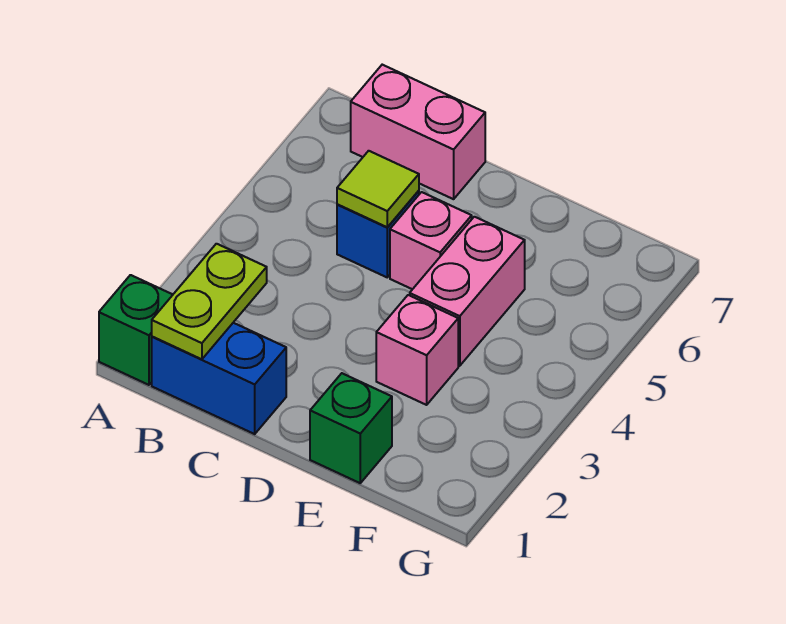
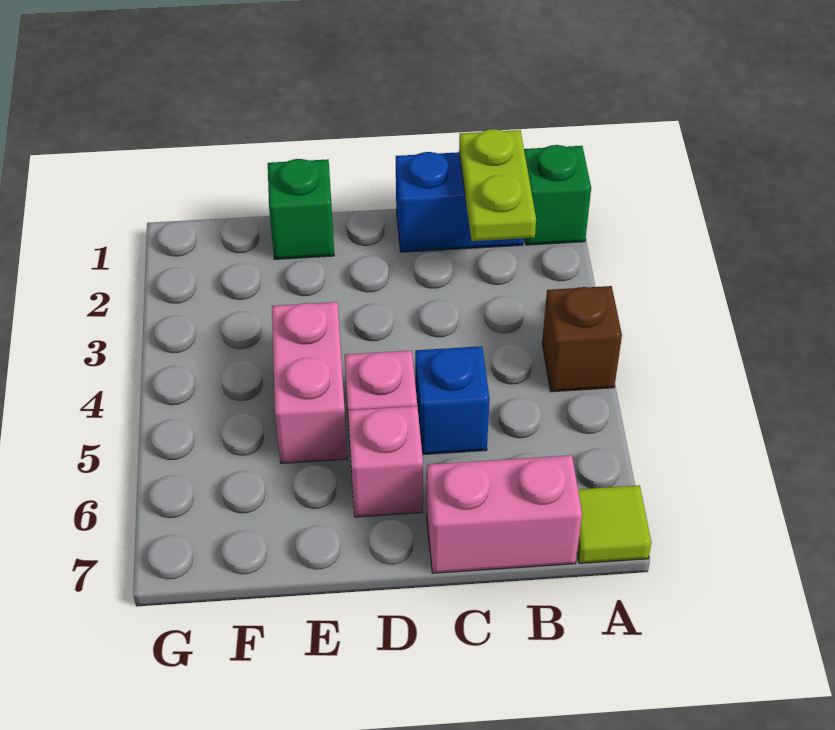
none -> brown brick A4 level 1
lime tile C5 level 2 -> lime tile A7 level 1
pink brick E3 level 1 -> pink brick D6 level 1

